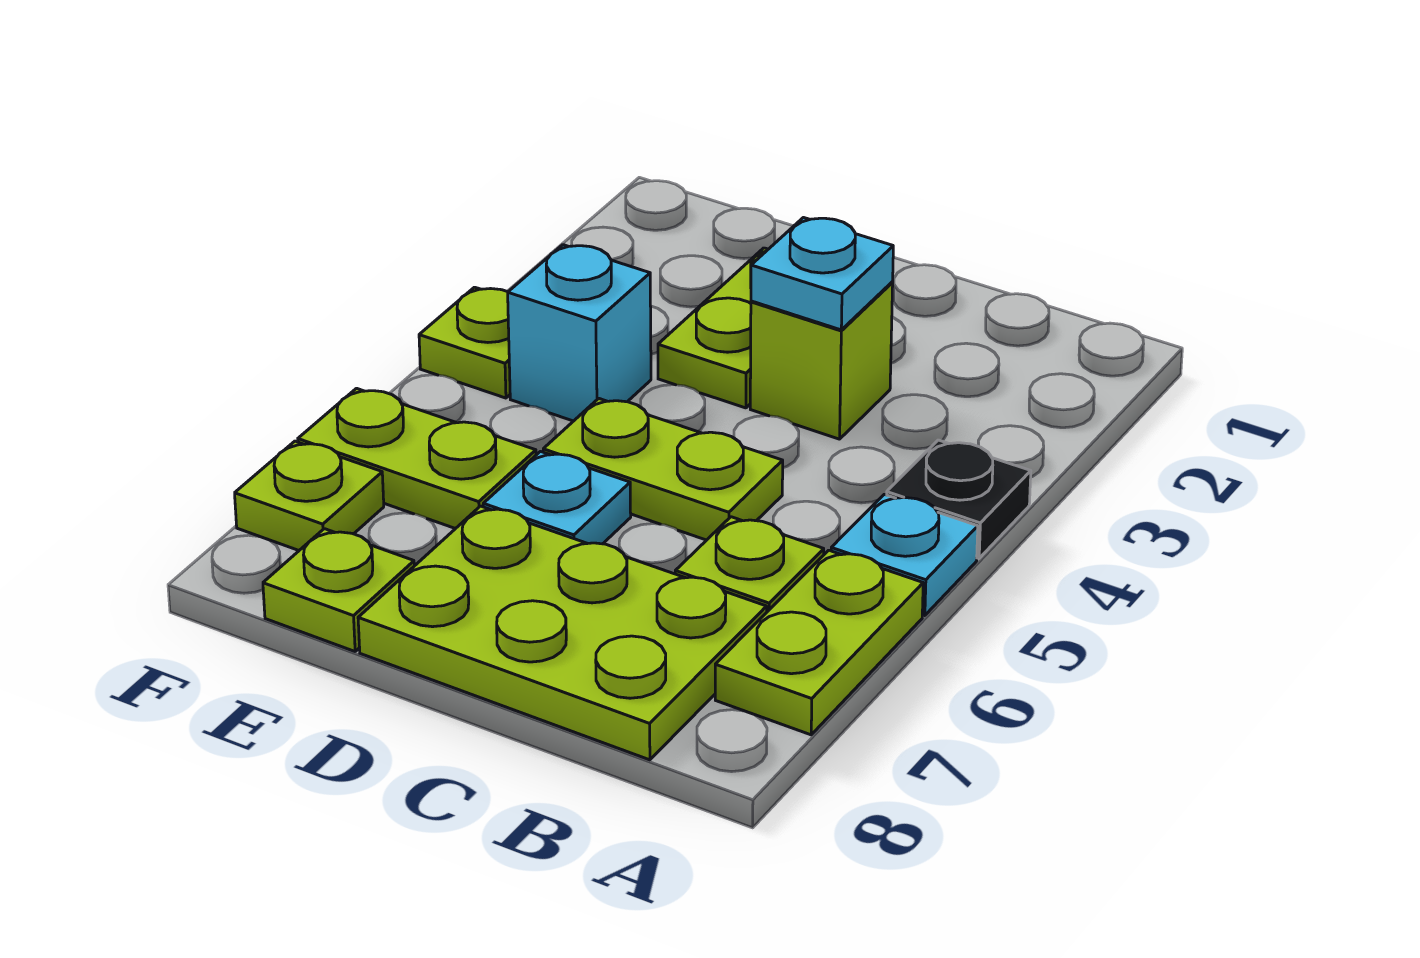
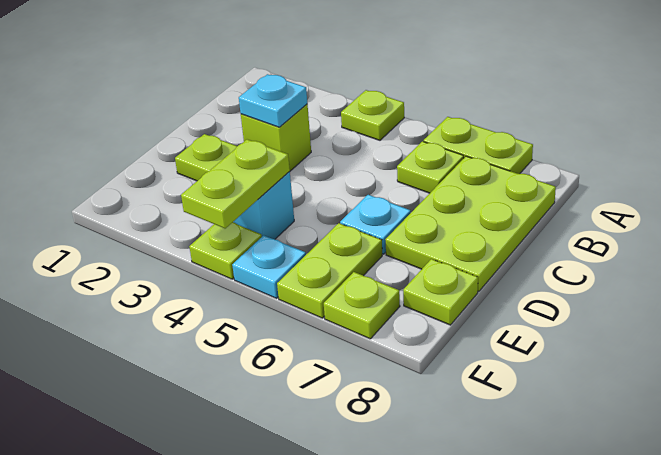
black plate A4 level 1 -> lime plate A4 level 1
cyan plate A5 level 1 -> cyan plate F5 level 1
lime plate C5:D5 level 1 -> lime plate E4:F4 level 2

